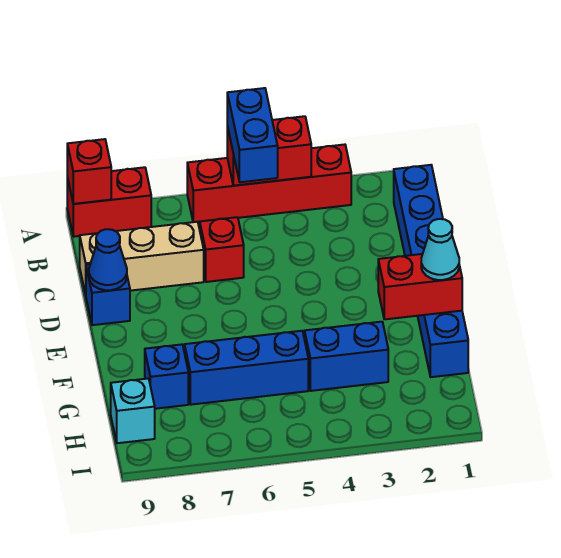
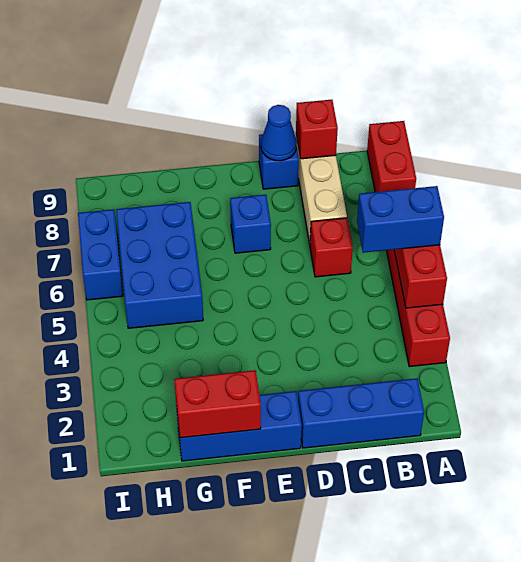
red brick A9 level 2 -> red brick C9 level 2
red brick F1:F2 level 2 -> red brick F1:G1 level 2
cyan cone F1 level 3 -> none
blue brick G3:G4 level 1 -> blue brick I6:I7 level 1
blue brick G5:G7 level 1 -> blue brick G5:H7 level 1
blue brick G8 level 1 -> blue brick E7 level 1
cyan brick H9 level 1 -> none

